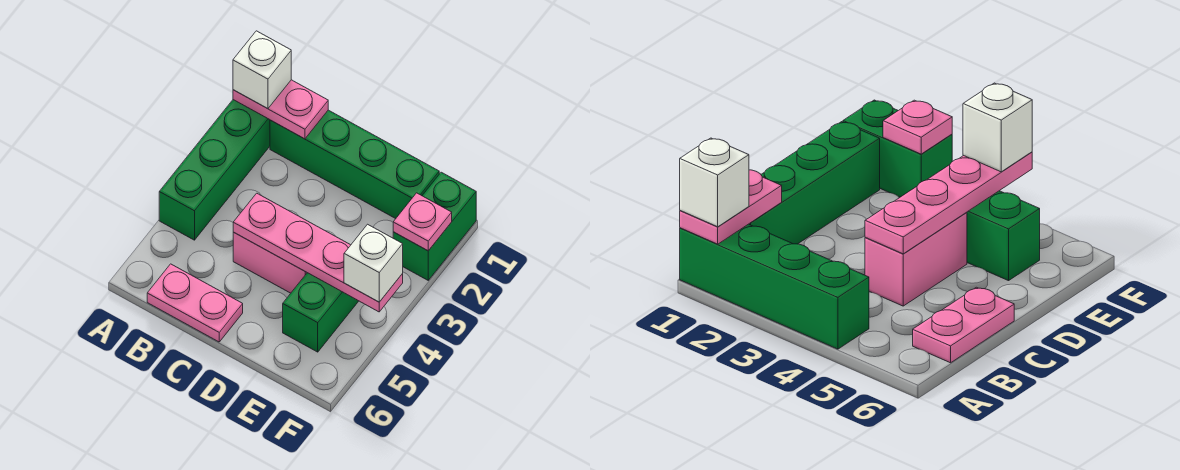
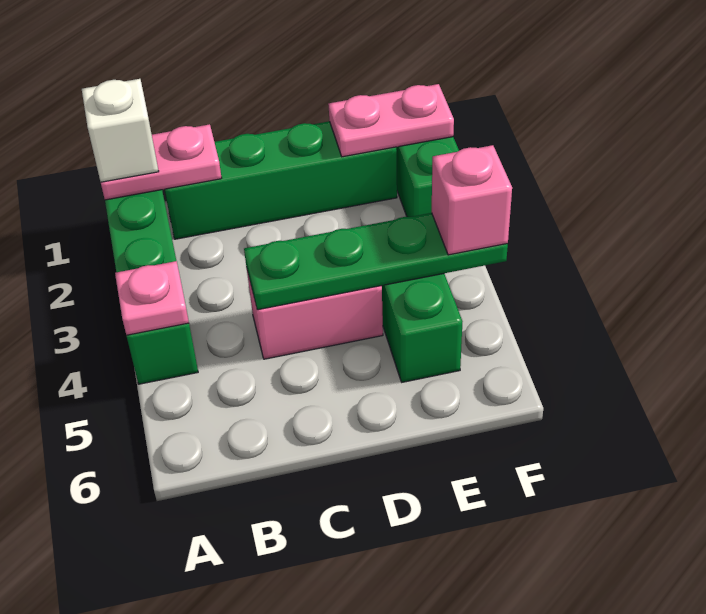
pink plate B6:C6 level 1 -> pink plate E1:F1 level 2
pink plate C4:F4 level 2 -> green plate C4:F4 level 2
pink plate F2 level 2 -> pink plate A4 level 2
white brick F4 level 3 -> pink brick F4 level 3

